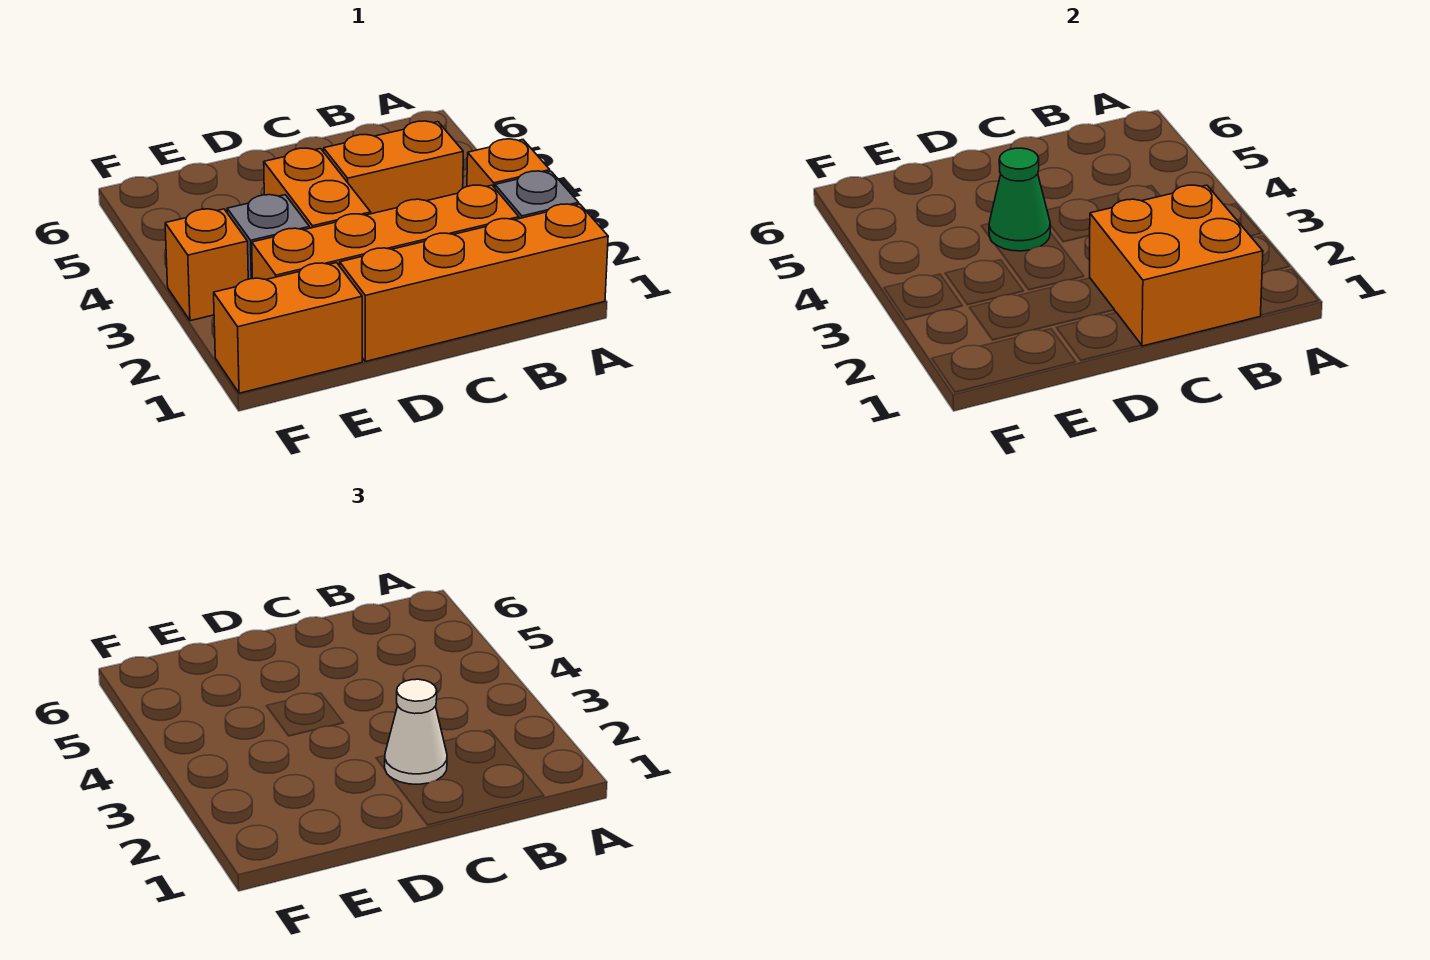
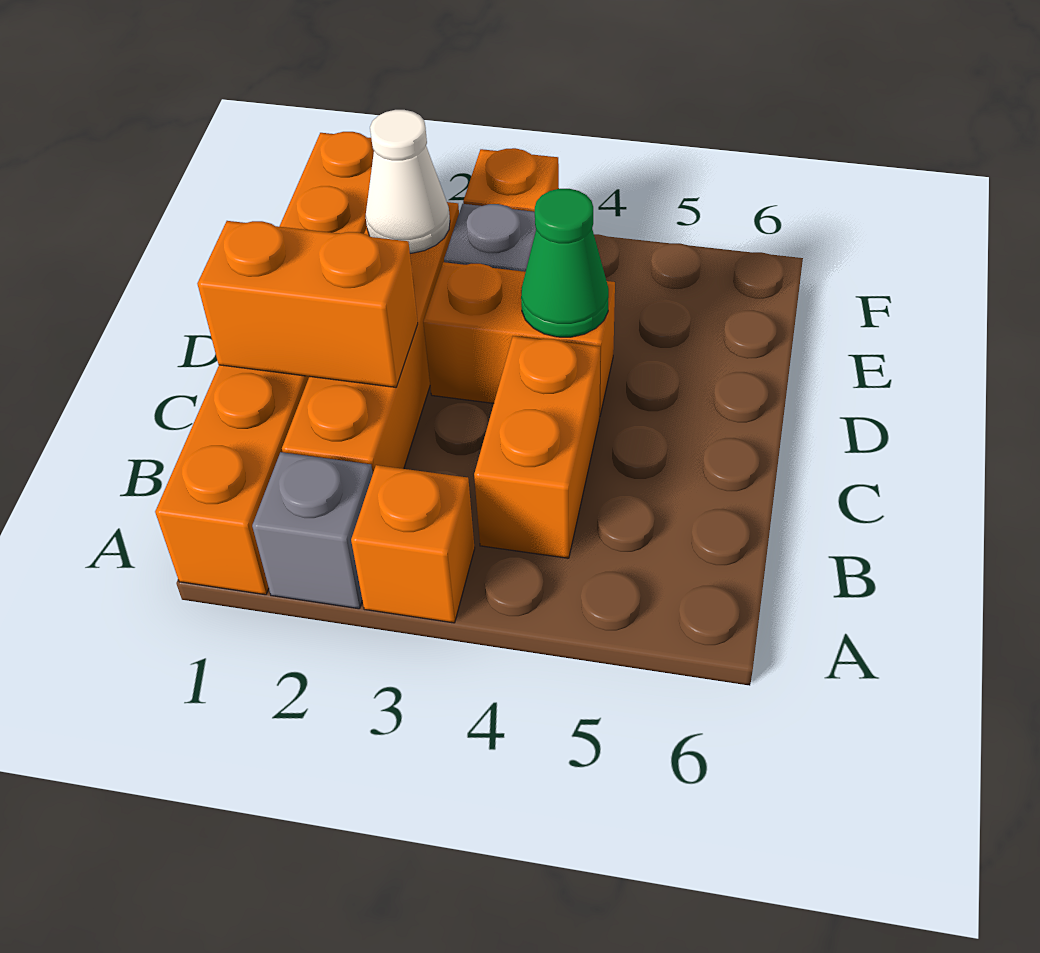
orange brick B1:C2 level 2 -> orange brick C1:C2 level 2
white cone C2 level 3 -> white cone E2 level 2

